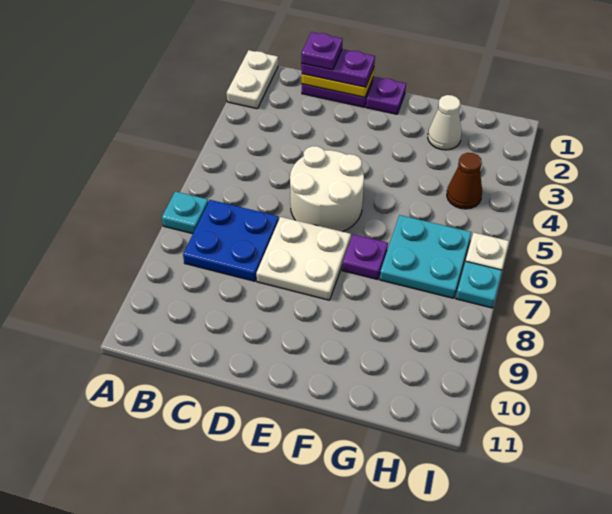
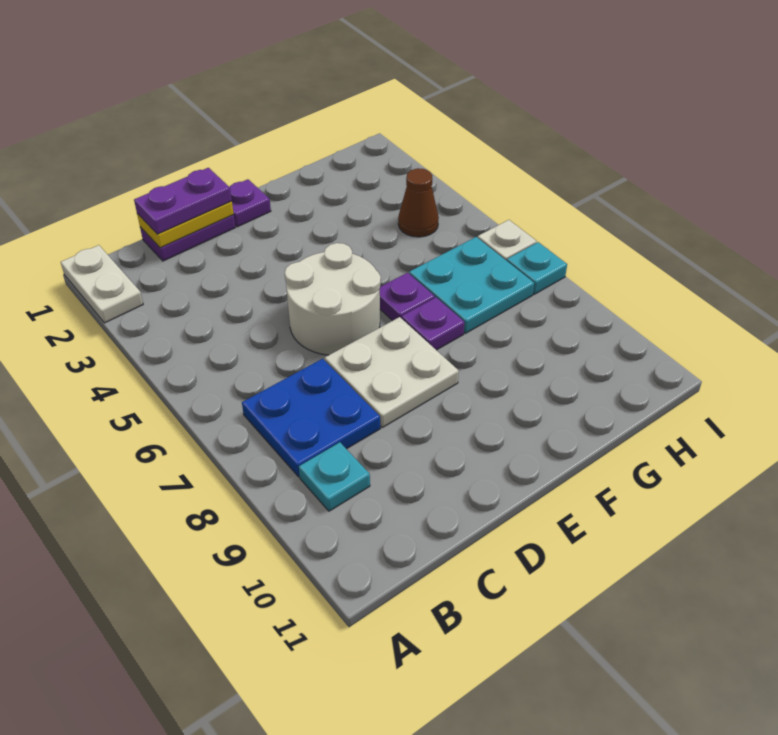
cyan plate A7 level 1 -> cyan plate B9 level 1
purple plate C1 level 4 -> purple plate F6 level 1
white cone G2 level 1 -> none

